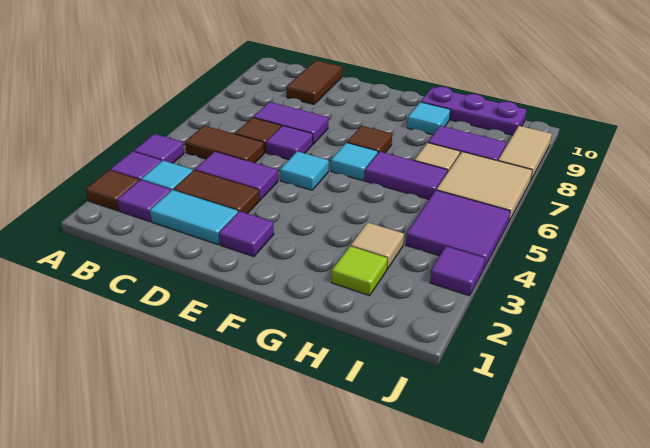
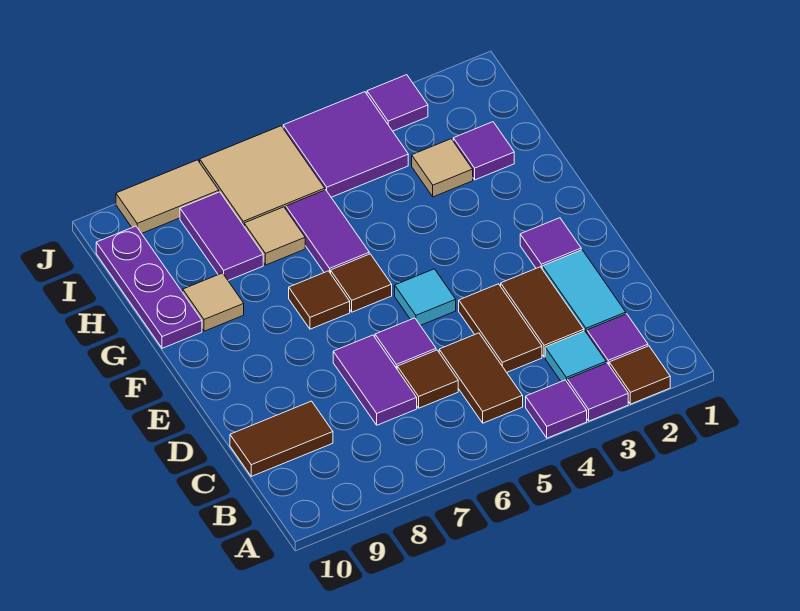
purple tile C4:D4 level 1 -> brown tile C4:D4 level 1
cyan tile F6 level 1 -> brown tile F6 level 1
cyan tile G9 level 1 -> tan tile G9 level 1
lime tile H2 level 1 -> purple tile H2 level 1

